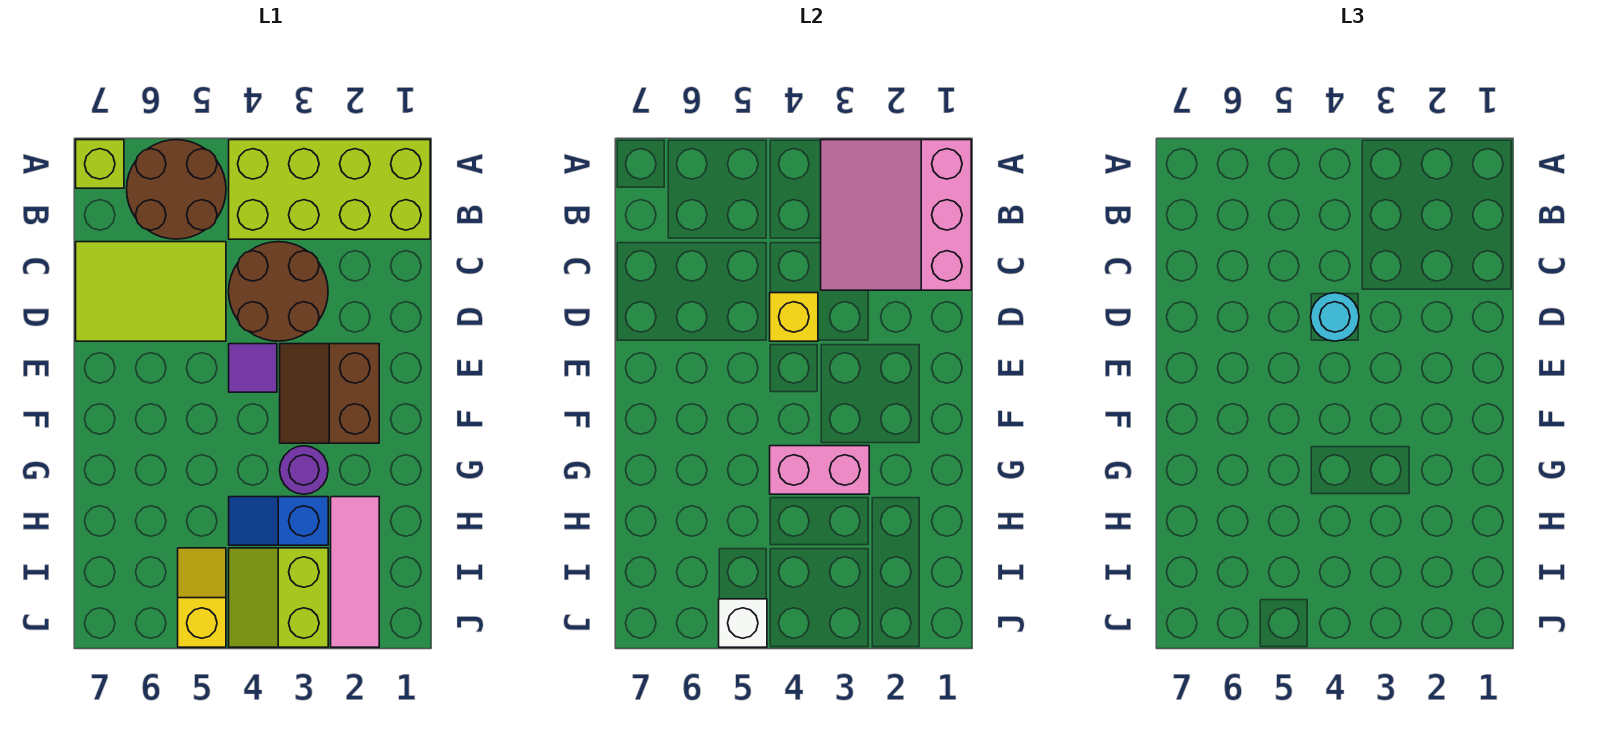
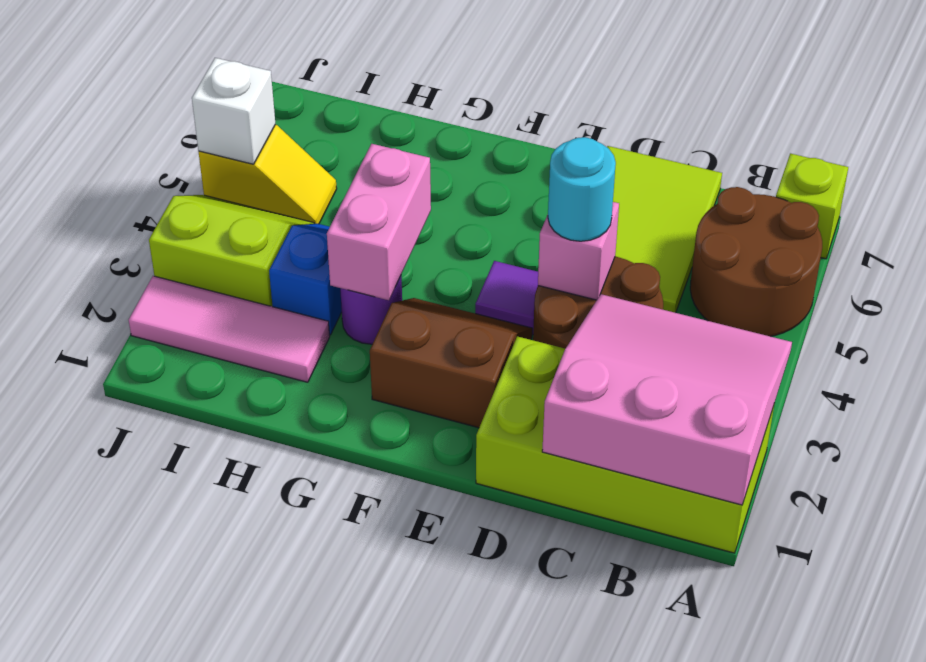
lime brick A1:B4 level 1 -> lime brick A1:D2 level 1
yellow brick D4 level 2 -> pink brick D4 level 2

